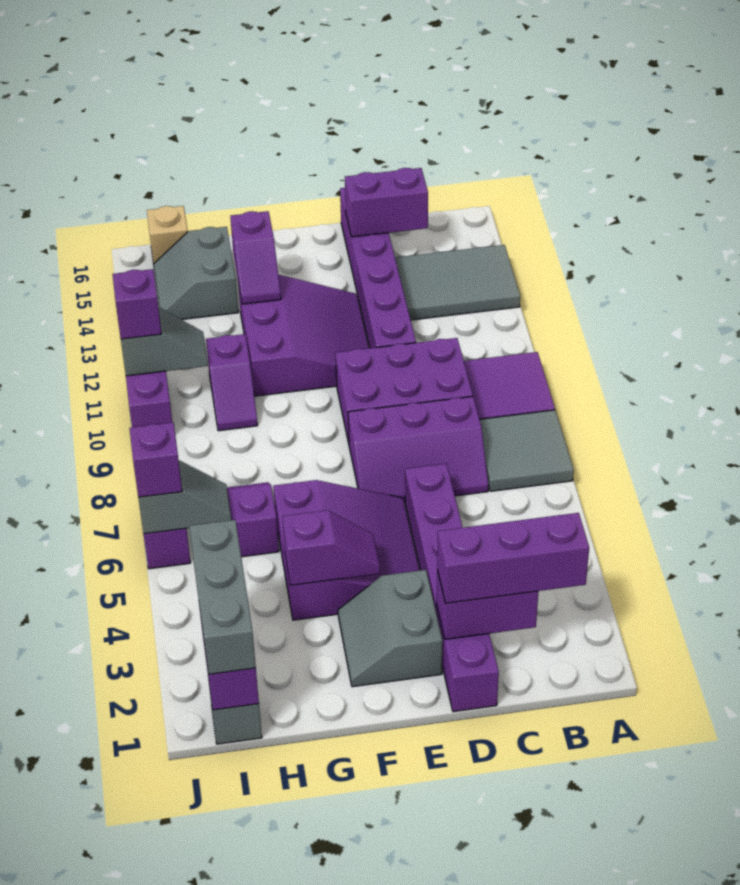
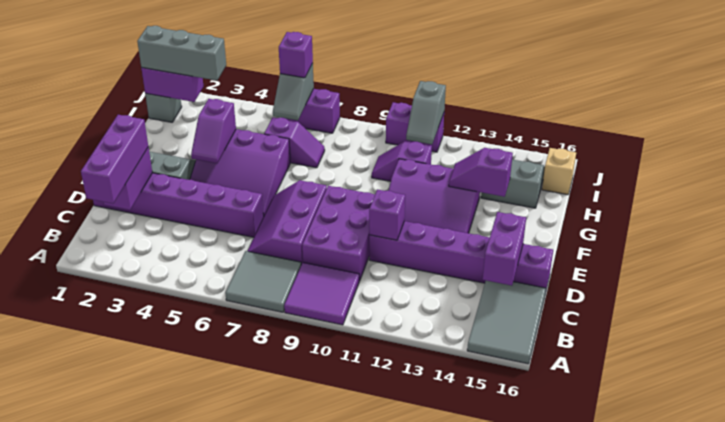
grey tile A13:C14 level 1 -> grey tile A15:C16 level 1
purple brick J11 level 3 -> purple brick D11 level 2

